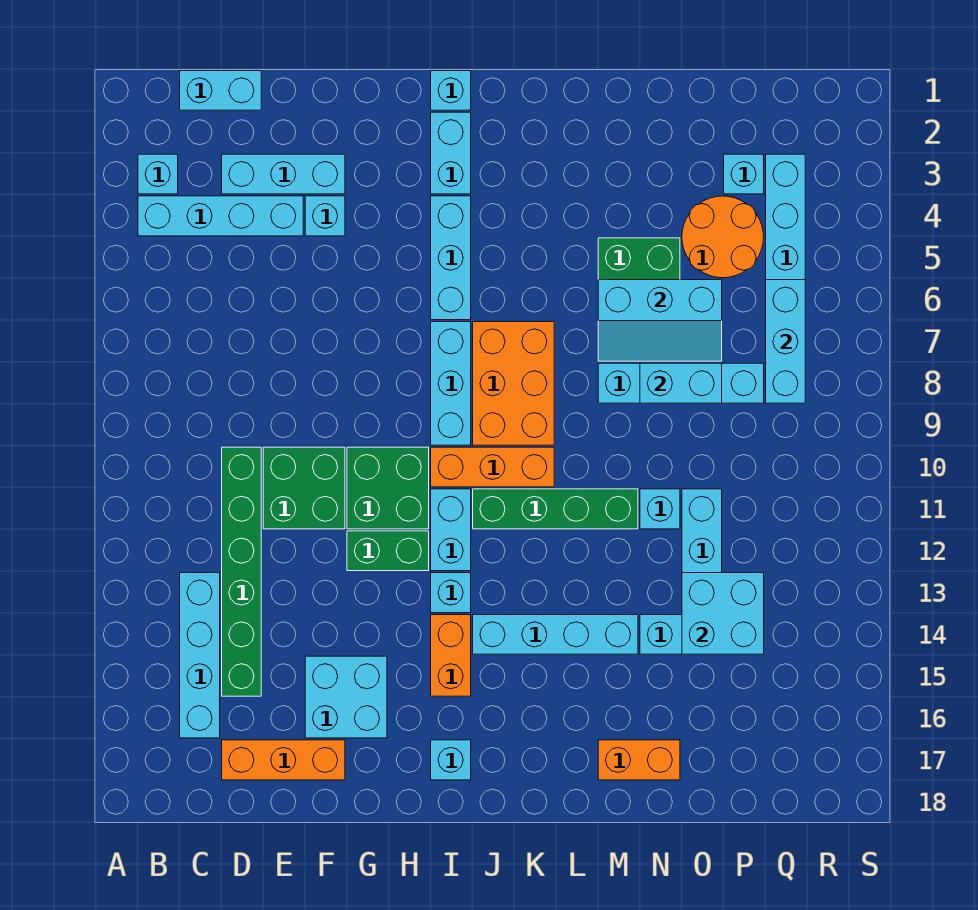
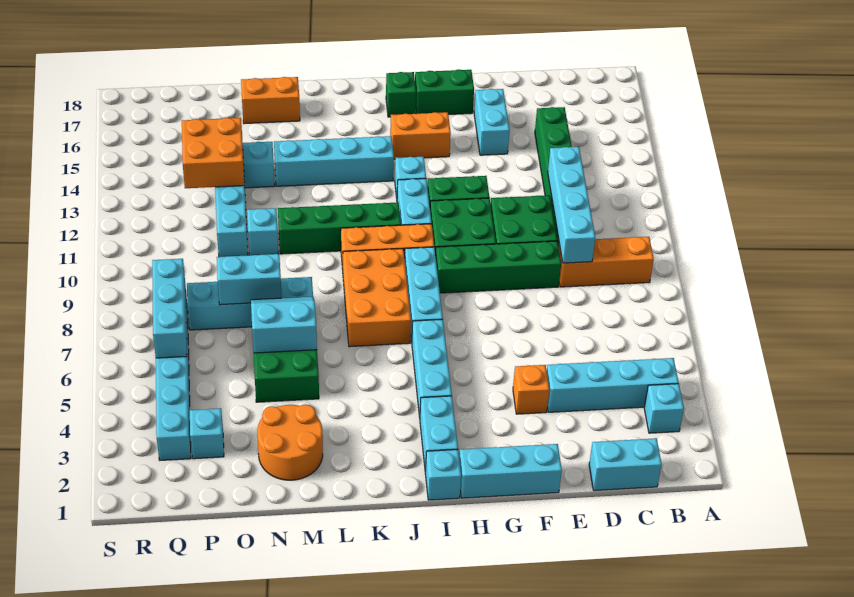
cyan brick C13:C16 level 1 -> cyan brick D9:D12 level 2
cyan brick D3:F3 level 1 -> cyan brick F1:H1 level 1
orange brick D17:F17 level 1 -> orange brick B9:D9 level 1
none -> green brick E9:H9 level 1
cyan brick F4 level 1 -> orange brick F4 level 1
cyan brick F15:G16 level 1 -> cyan brick F15:F16 level 1
none -> green brick G17:H17 level 1
orange brick I14:I15 level 1 -> orange brick H15:I15 level 1
cyan brick I17 level 1 -> green brick I17 level 1
cyan slope M6:O7 level 2 top 6 -> cyan slope M6:N7 level 2 top 6
orange round brick O4:P5 level 1 -> orange round brick M2:N3 level 1
cyan brick O13:P14 level 2 -> orange brick O13:P14 level 2

